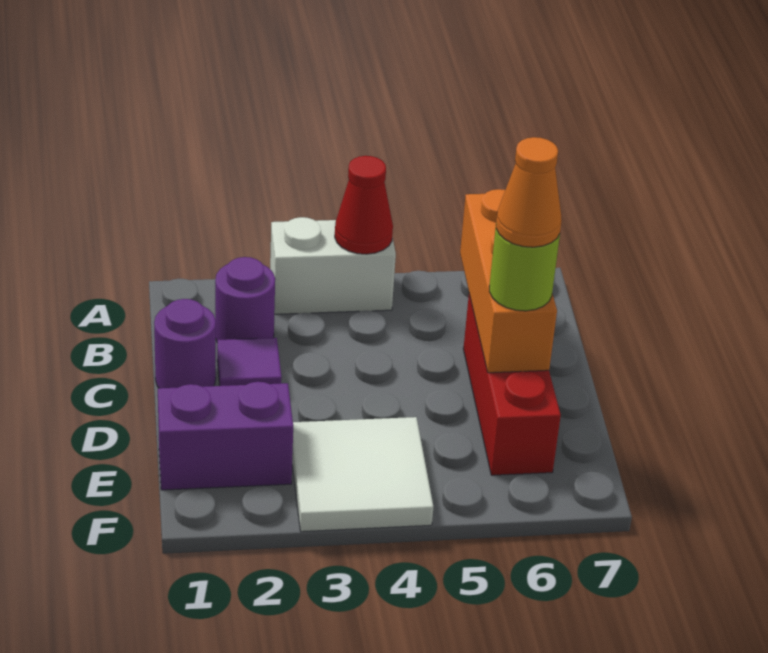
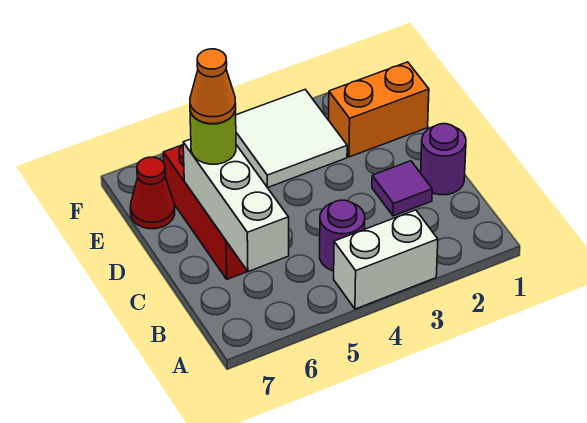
red cone A4 level 2 -> red cone E7 level 1
purple round brick B2 level 1 -> purple round brick B4 level 1
orange brick B6:D6 level 2 -> white brick B6:D6 level 2
purple brick E1:E2 level 1 -> orange brick E1:E2 level 1

